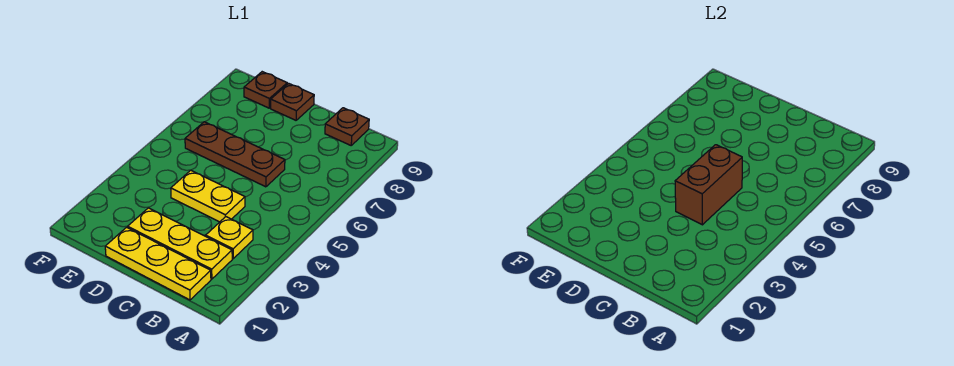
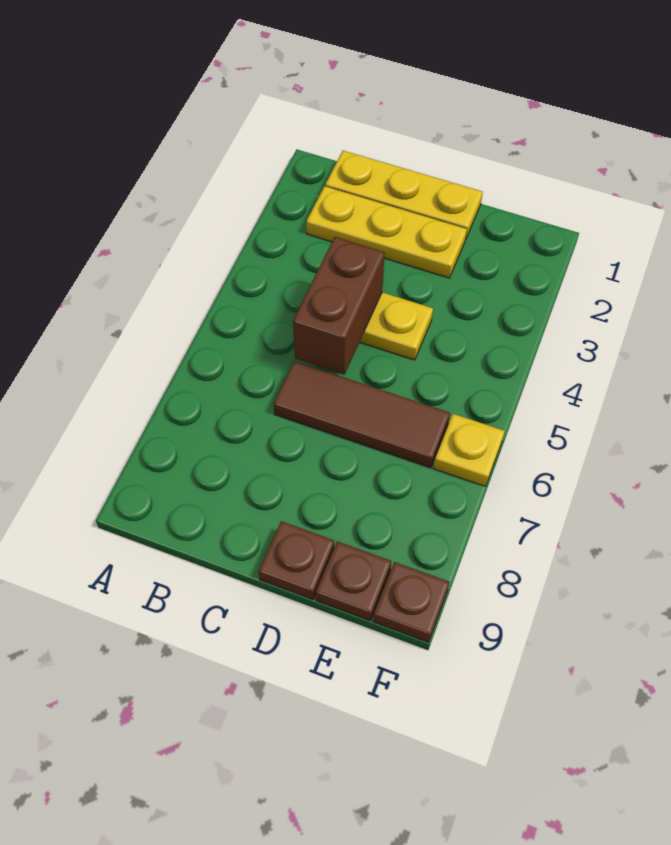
yellow plate B3 level 1 -> yellow plate F6 level 1
brown plate B9 level 1 -> brown plate F9 level 1
brown plate C6:E6 level 1 -> brown tile C6:E6 level 1

